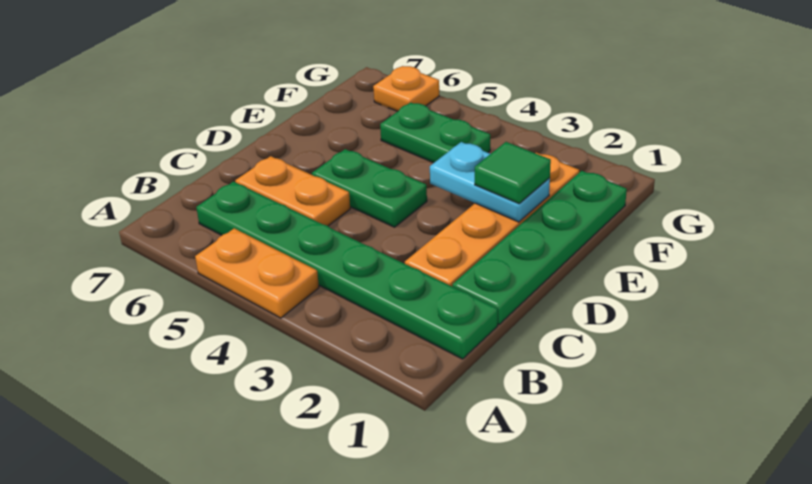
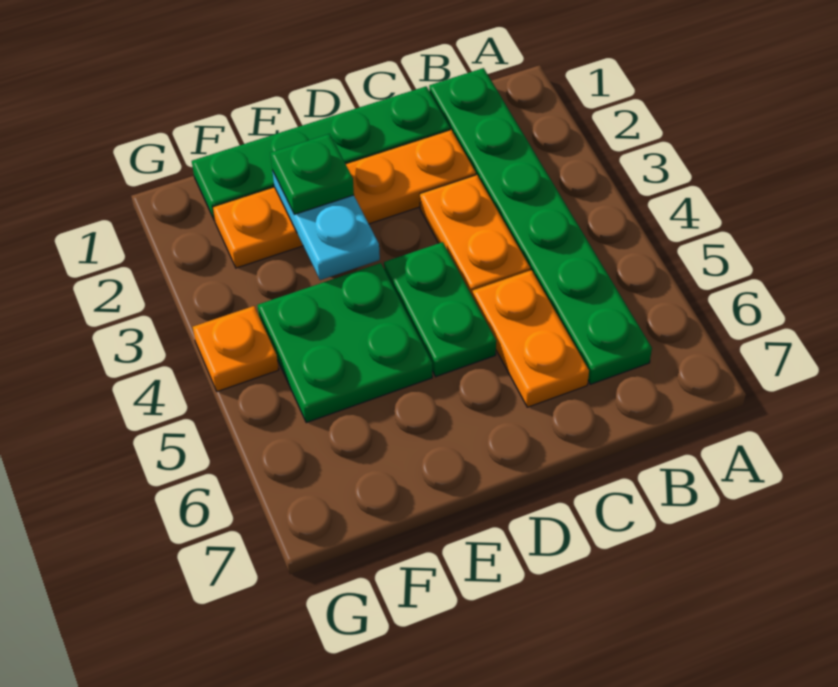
orange plate A4:A5 level 1 -> orange plate C3:C4 level 1
green tile E2 level 3 -> green plate E2 level 3
green plate F4:F5 level 1 -> green plate E4:F5 level 1
orange plate G6 level 1 -> orange plate G4 level 1

